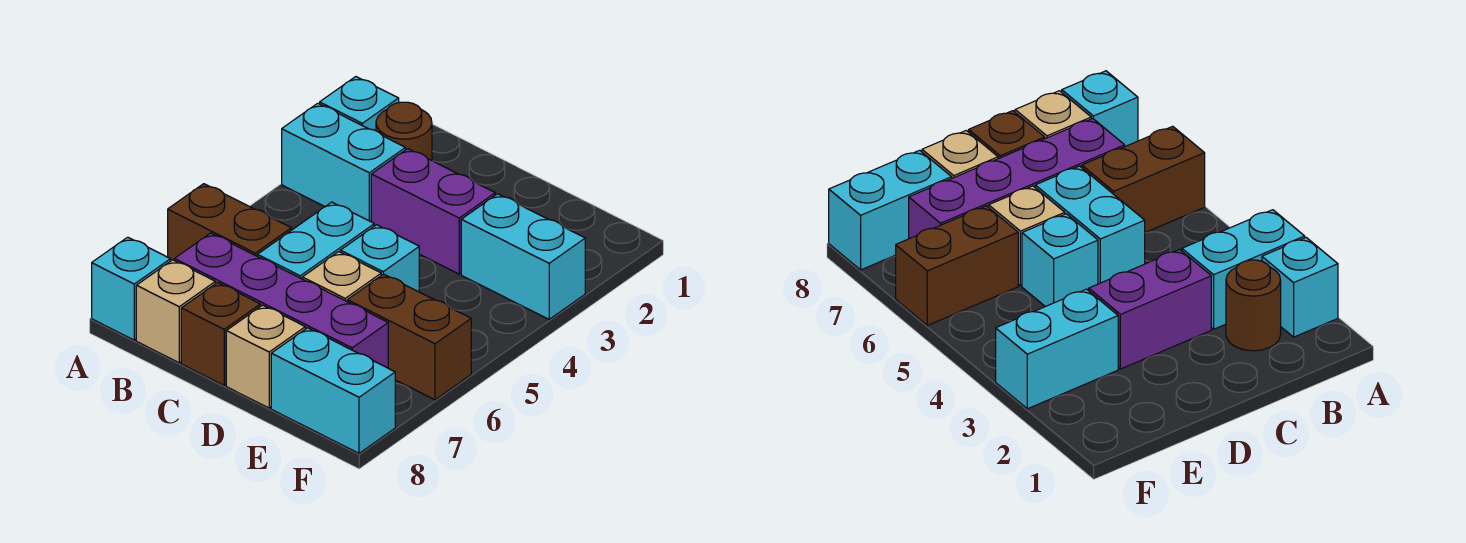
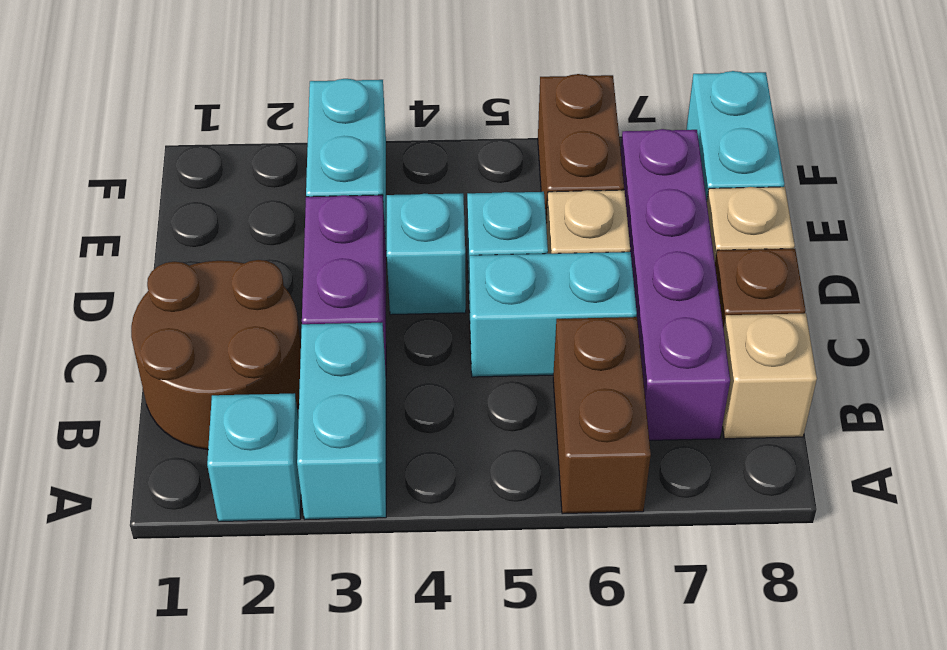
cyan brick A8 level 1 -> cyan brick D4 level 1
brown round brick B2 level 1 -> brown round brick B1:C2 level 1

